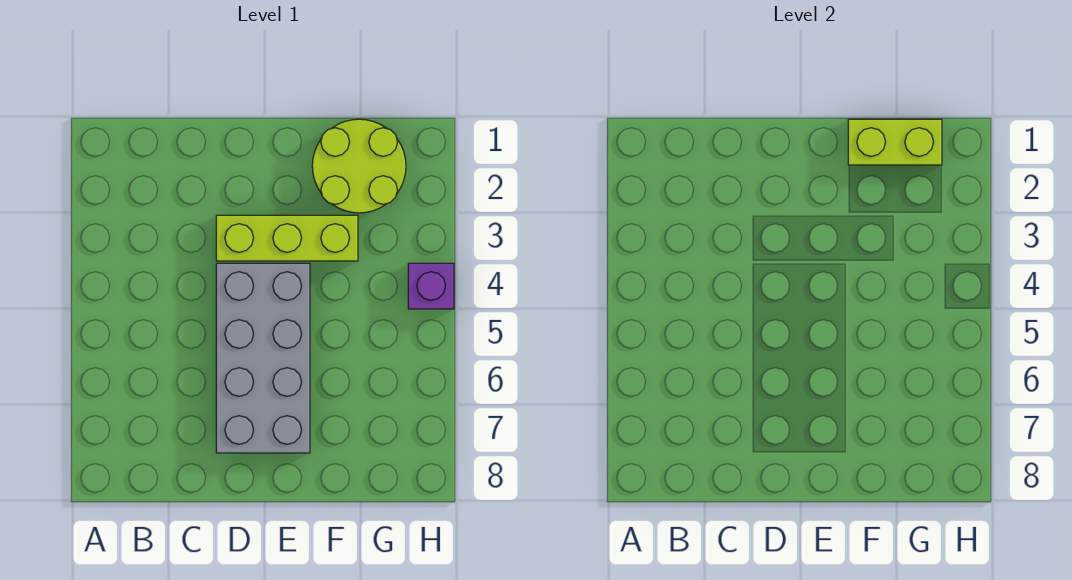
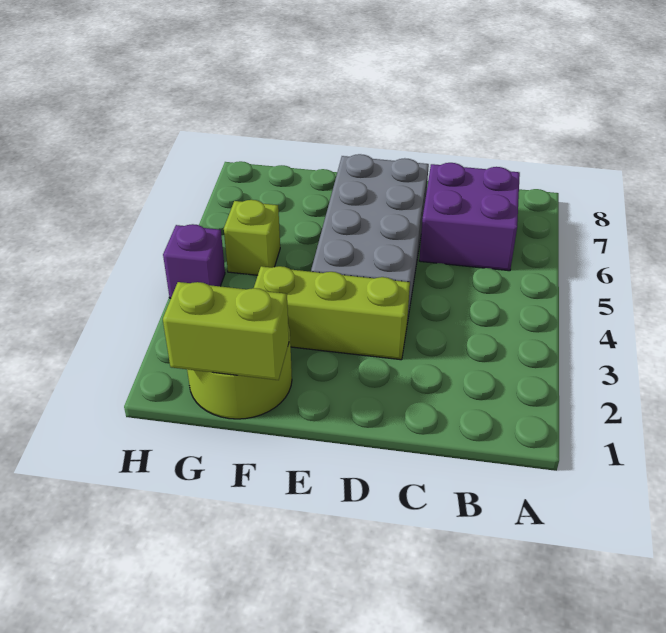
none -> purple brick B6:C7 level 1
none -> lime brick G5 level 1

